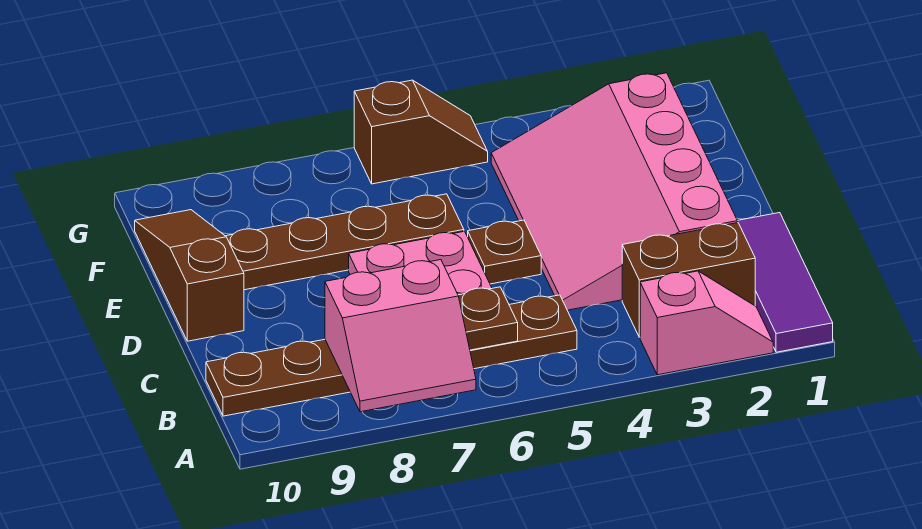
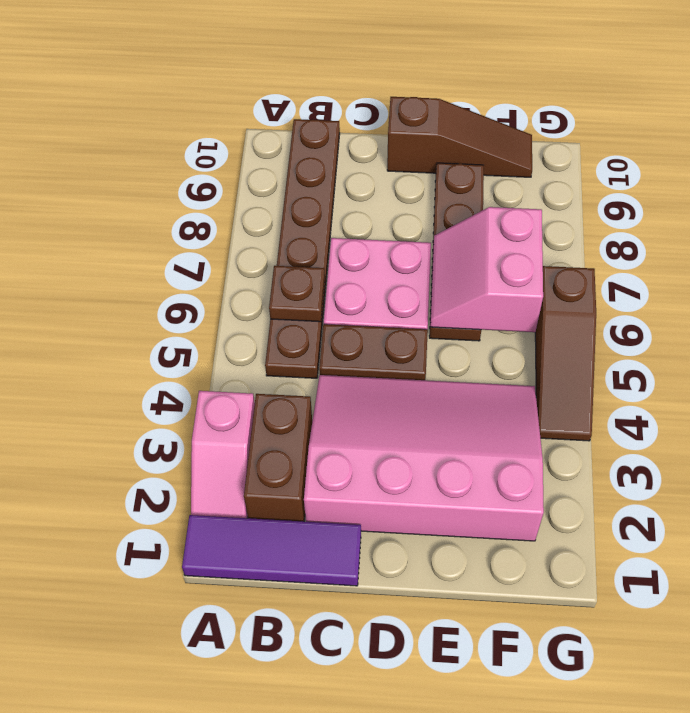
pink slope A7:B8 level 2 top B -> pink slope E6:F7 level 2 top F
brown plate D5 level 1 -> brown plate C5:D5 level 1
brown slope G5:G6 level 1 top 6 -> brown slope G4:G6 level 1 top 6

